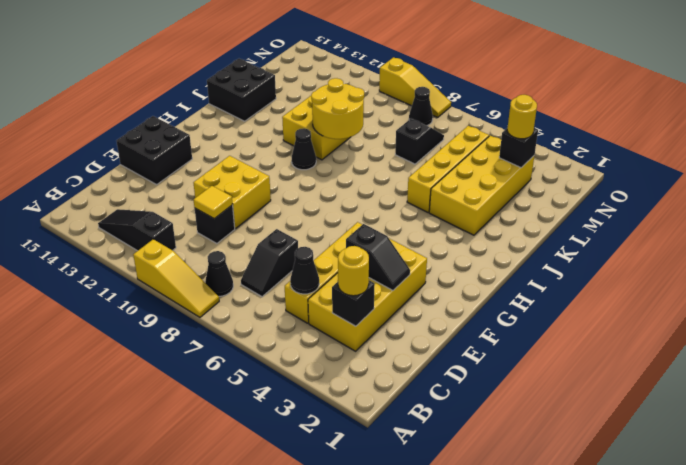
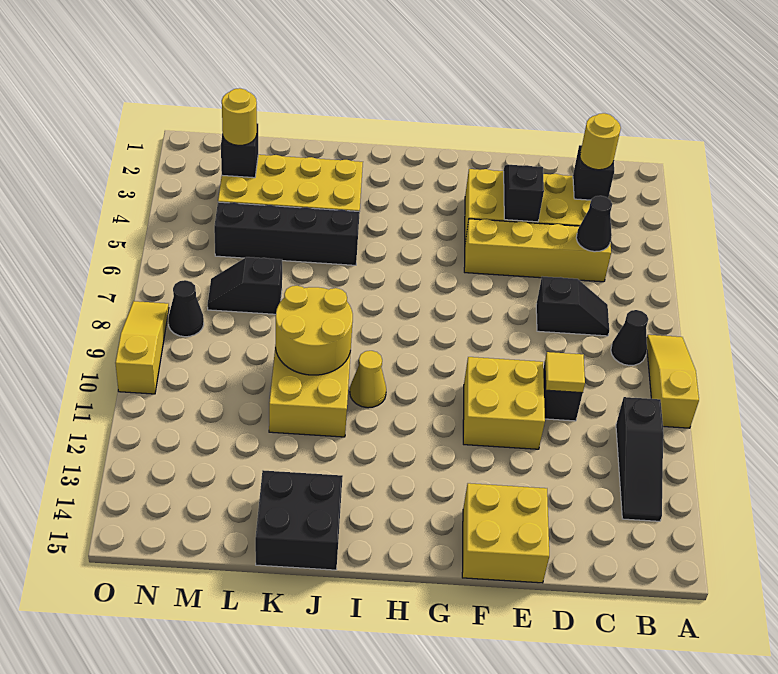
black brick E14:F15 level 1 -> yellow brick E14:F15 level 1
black cone I10 level 1 -> yellow cone I10 level 1
yellow brick J5:M5 level 1 -> black brick J5:M5 level 1

